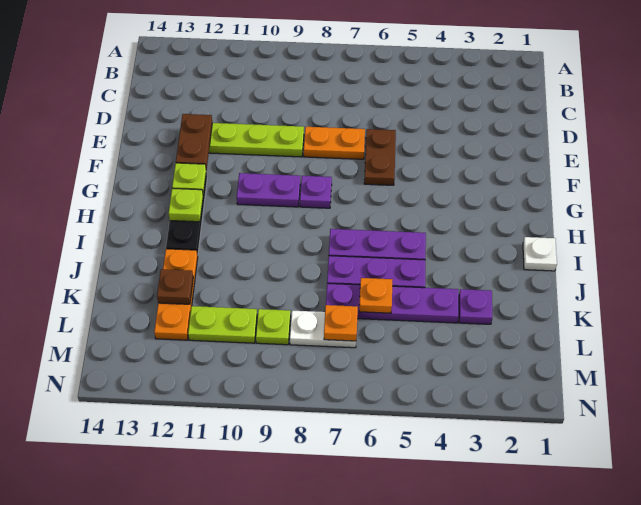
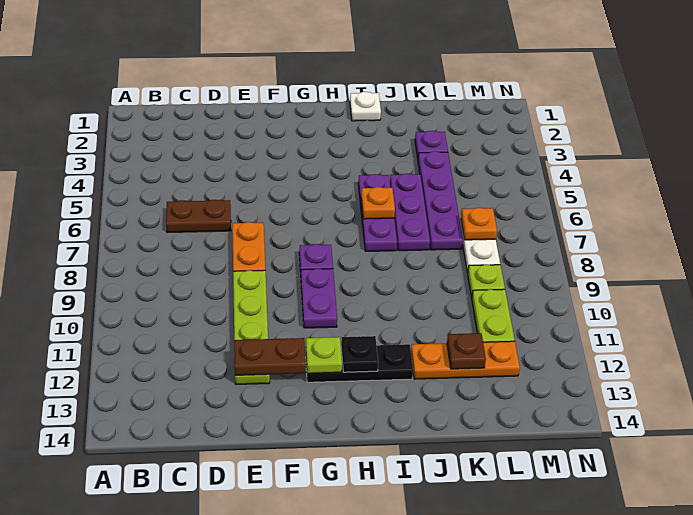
brown plate E6:F6 level 1 -> brown plate C6:D6 level 1
lime plate H12 level 2 -> black plate H12 level 2
orange plate K6 level 2 -> orange plate I6 level 2

